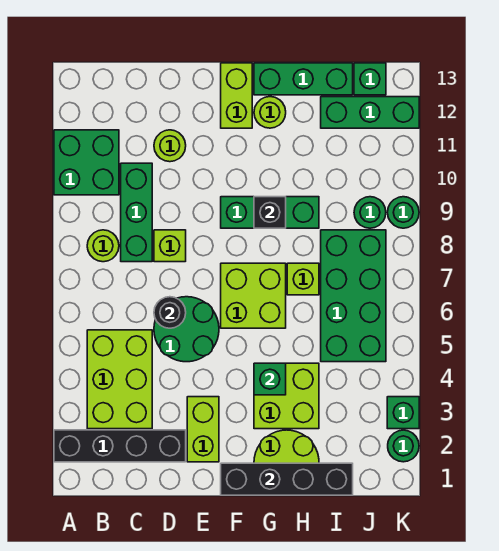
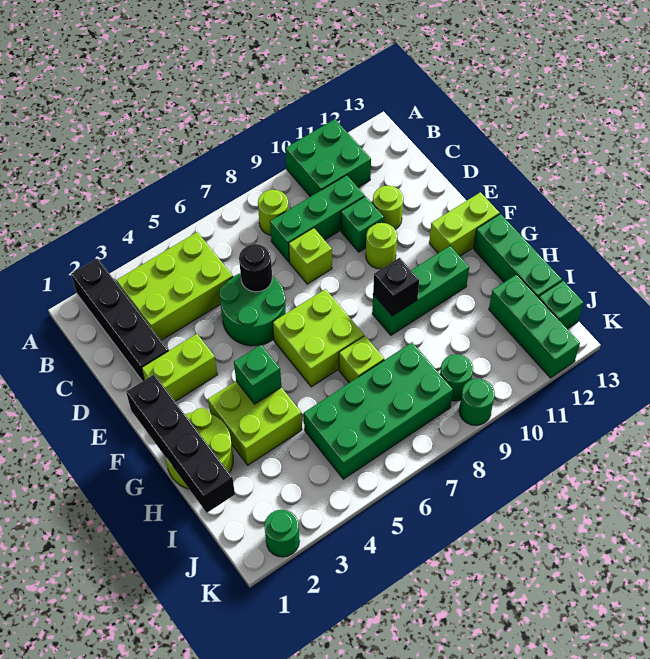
green brick F9:H9 level 1 -> green brick G9:G11 level 1
lime round brick G12 level 1 -> lime round brick E10 level 1
green brick K3 level 1 -> green brick D10 level 1

